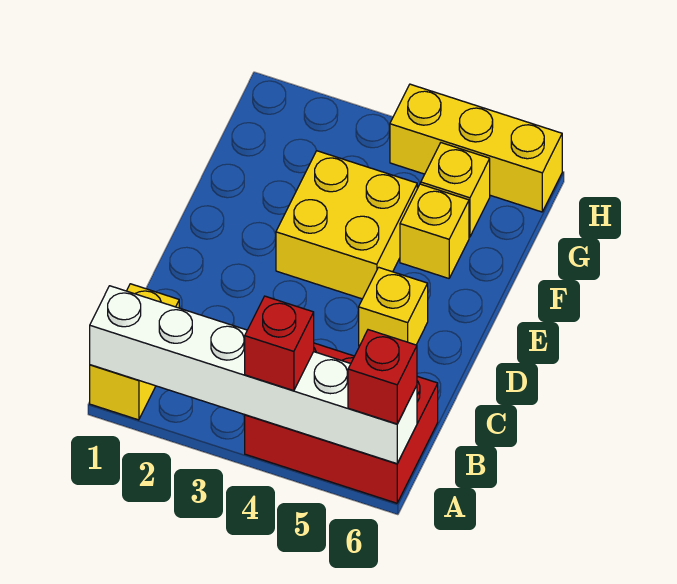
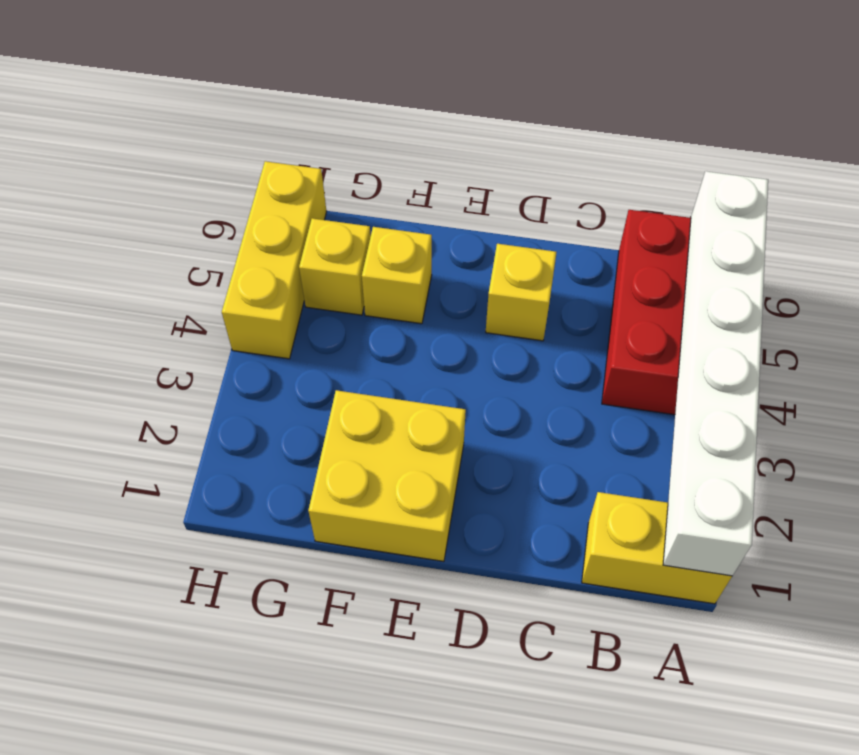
red brick A4 level 3 -> none
red brick A6 level 3 -> none
yellow brick E3:F4 level 1 -> yellow brick E1:F2 level 1

